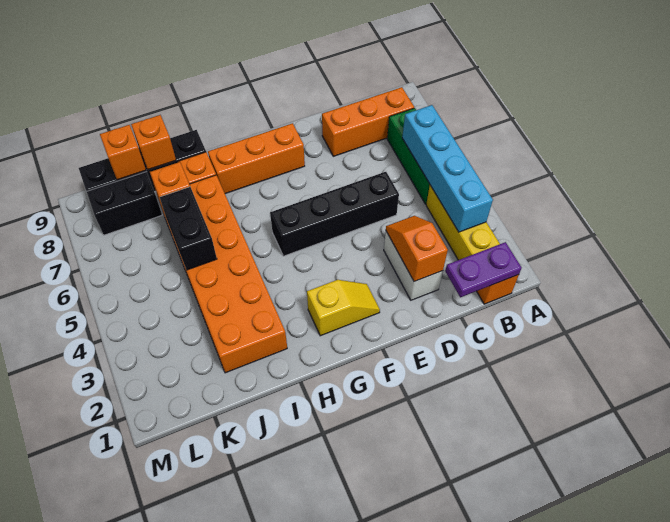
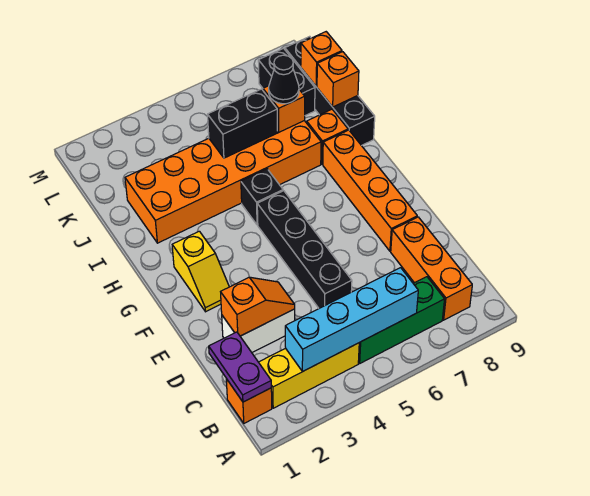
orange brick F8:H8 level 1 -> orange brick E8:H8 level 1
none -> black brick H5 level 1
none -> black cone J7 level 3

